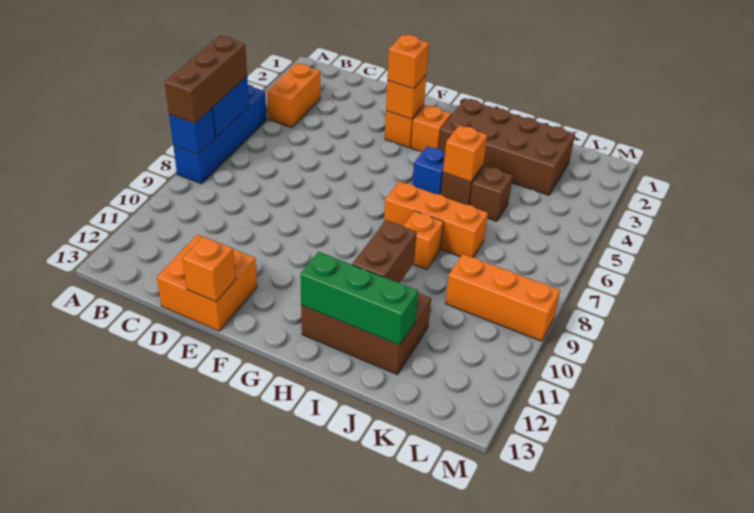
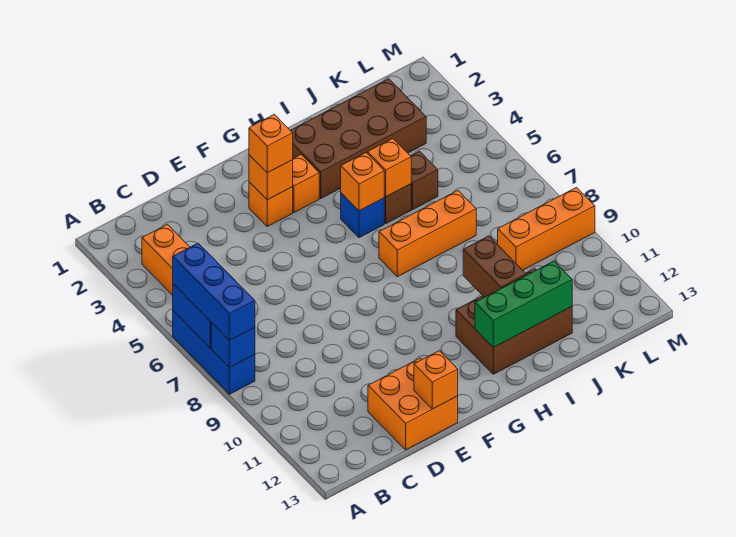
blue brick A5:A8 level 1 -> blue brick A6:A8 level 1
brown brick A6:A8 level 3 -> blue brick A6:A8 level 3
orange brick I8 level 1 -> orange brick H5 level 2

